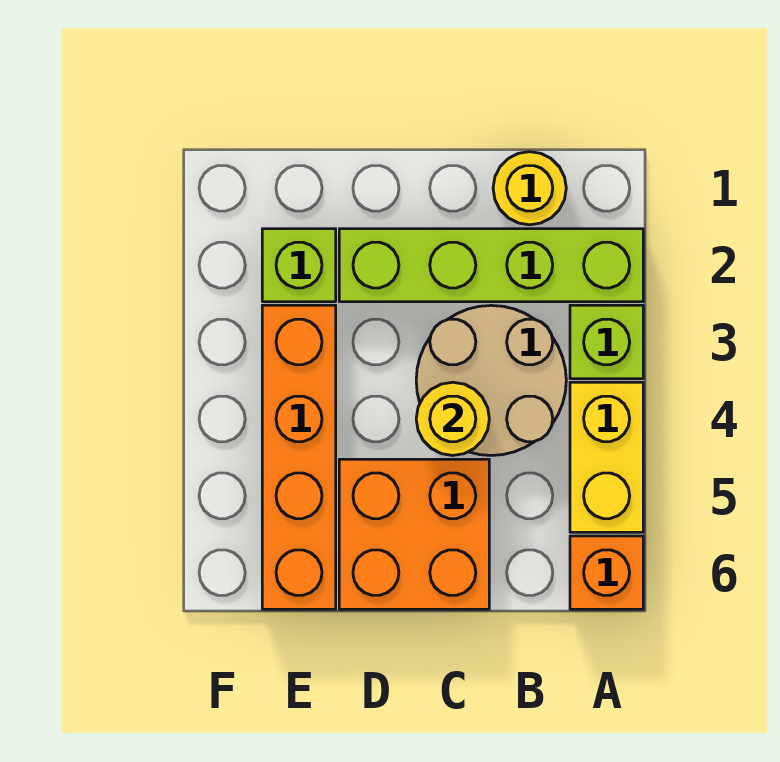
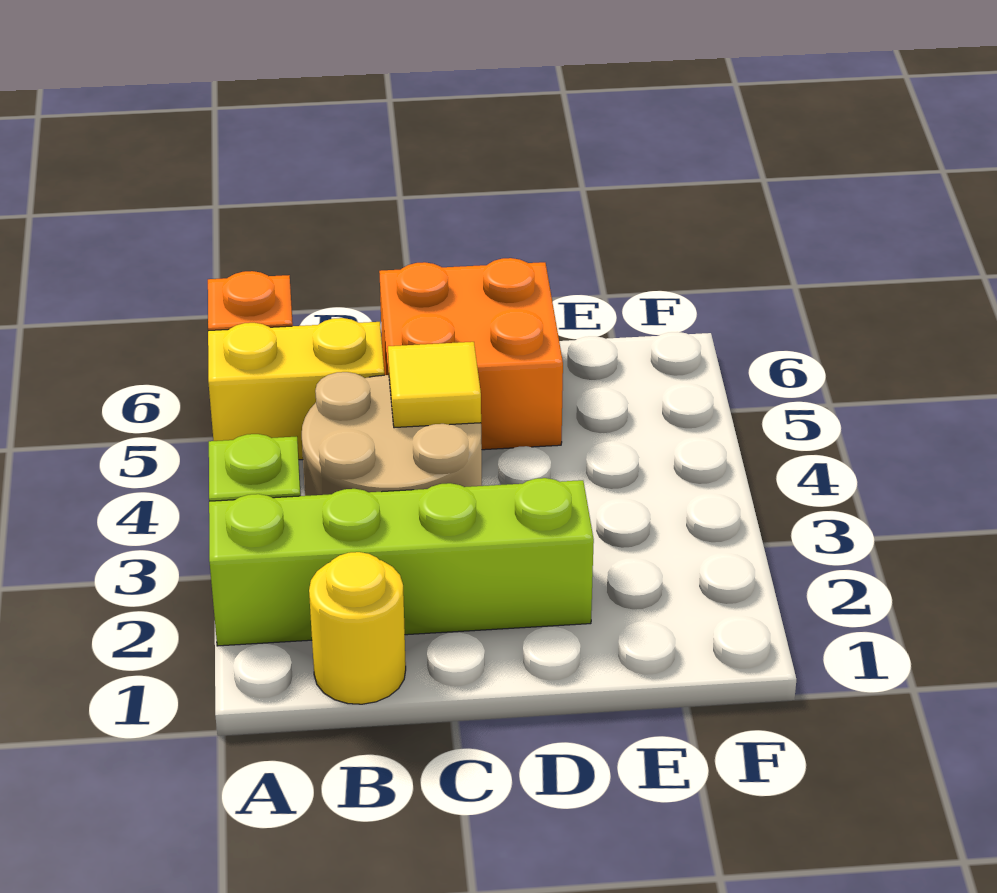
yellow brick A4:A5 level 1 -> yellow brick A5:B5 level 1
yellow round brick C4 level 2 -> yellow tile C4 level 2
lime brick E2 level 1 -> none
orange brick E3:E6 level 1 -> none

